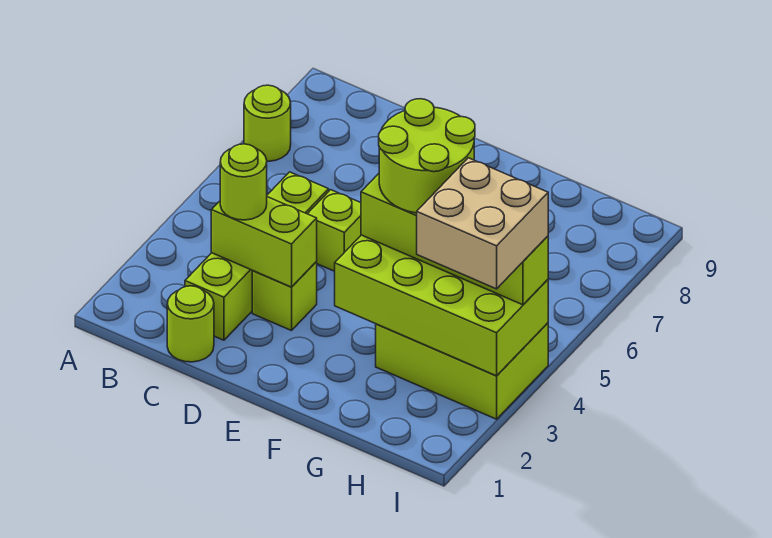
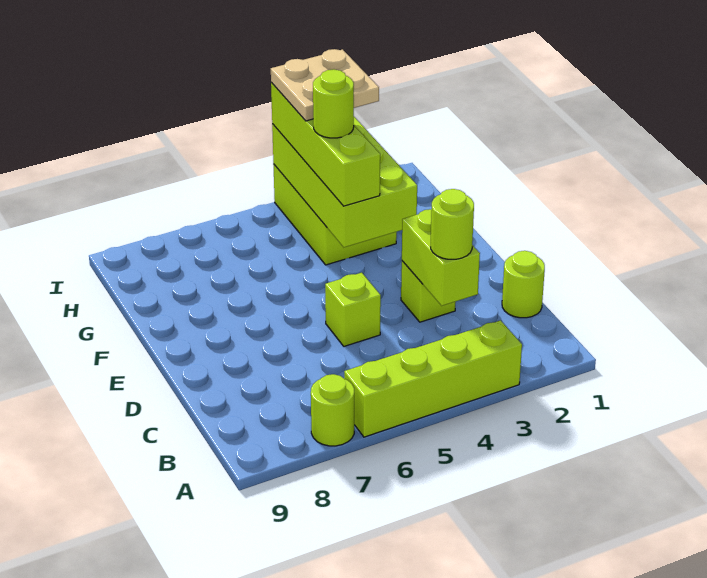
lime brick C2:C5 level 1 -> lime brick A3:A6 level 1
lime round brick F4:G5 level 4 -> lime round brick G4 level 4
tan brick H3:I4 level 4 -> tan plate H3:I4 level 4

